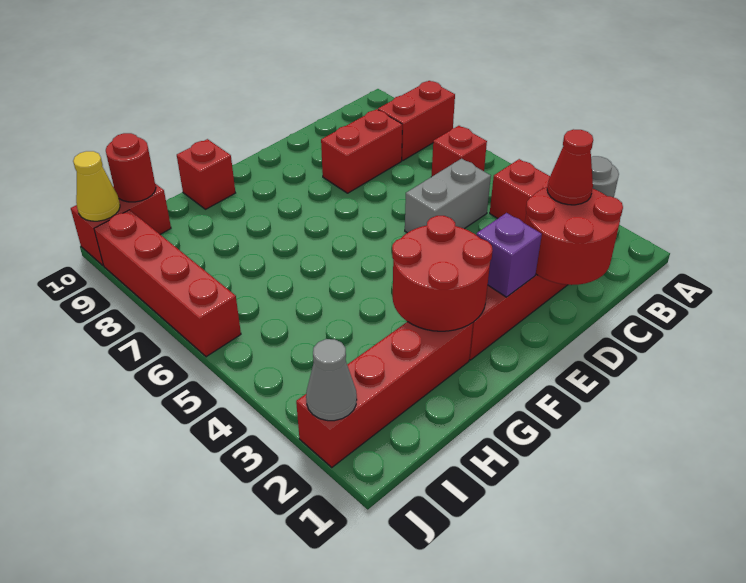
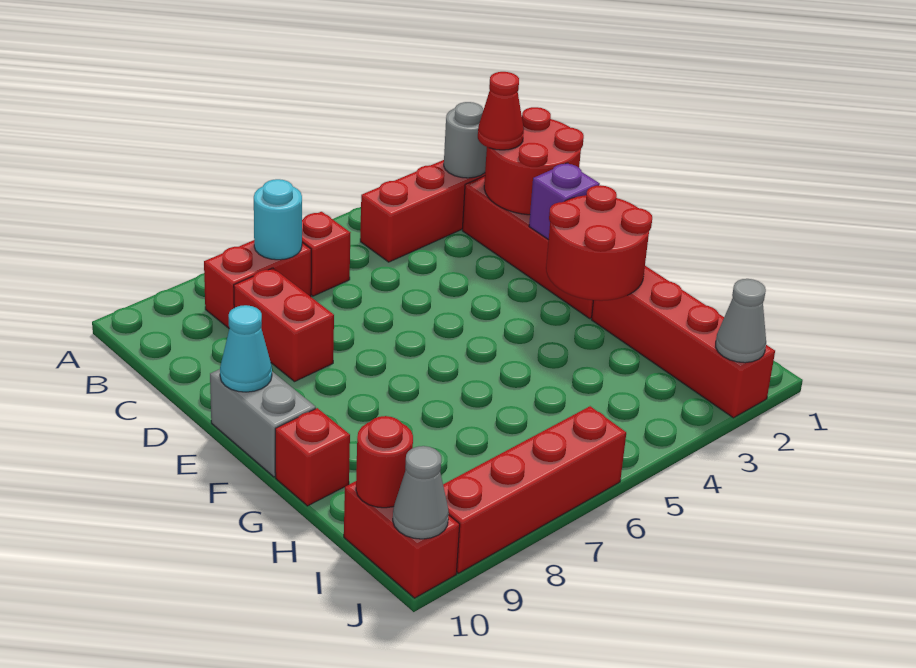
red brick A8:B8 level 1 -> red brick B7:B8 level 1
none -> cyan round brick B7 level 2
grey brick C5:D5 level 1 -> grey brick E10:F10 level 1
none -> cyan cone E10 level 2
yellow cone J10 level 2 -> grey cone J10 level 2

